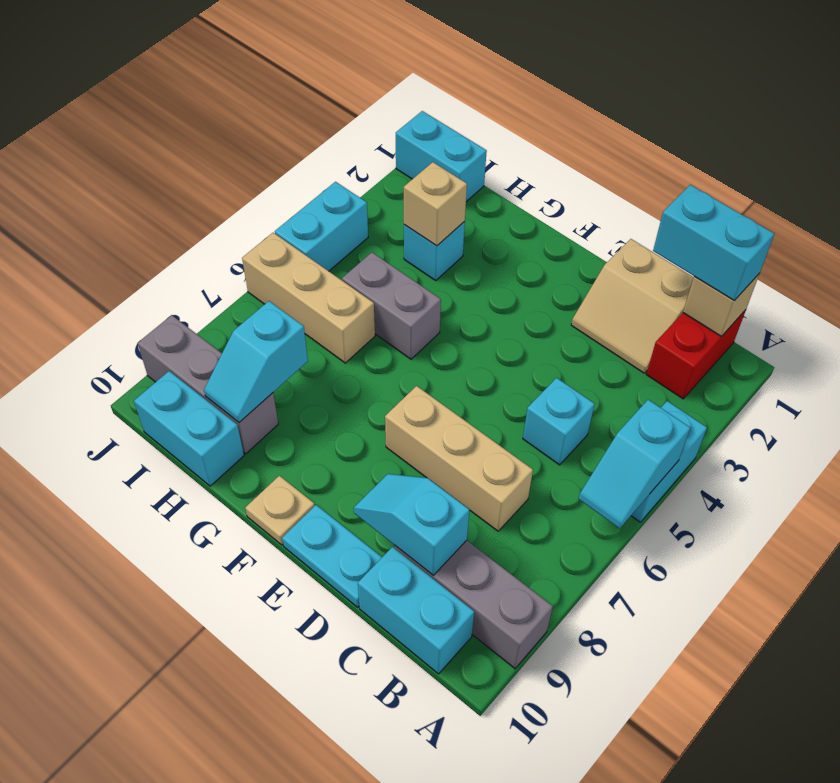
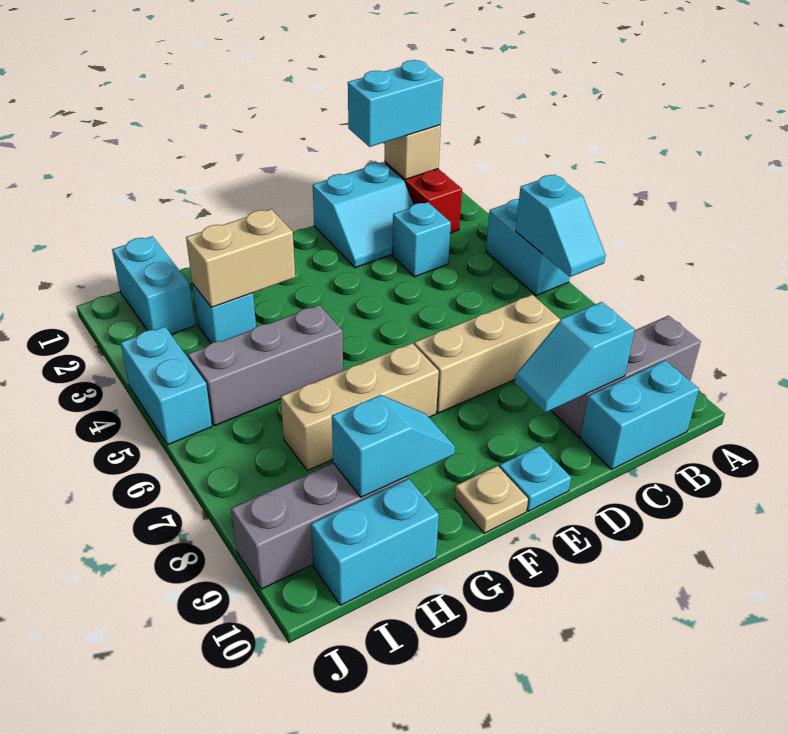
tan slope C1:D2 level 1 top 1 -> cyan slope C1:D2 level 1 top 1
cyan brick C5 level 1 -> cyan brick C3 level 1
cyan plate D10:E10 level 1 -> cyan plate E10 level 1
grey brick G5:H5 level 1 -> grey brick G5:I5 level 1
tan brick H3 level 2 -> tan brick G3:H3 level 2
tan brick H6:J6 level 1 -> tan brick F7:H7 level 1
cyan slope H8:H9 level 2 top 8 -> cyan slope G9:H9 level 2 top H
cyan brick I1:J1 level 1 -> cyan brick I1:I2 level 1

